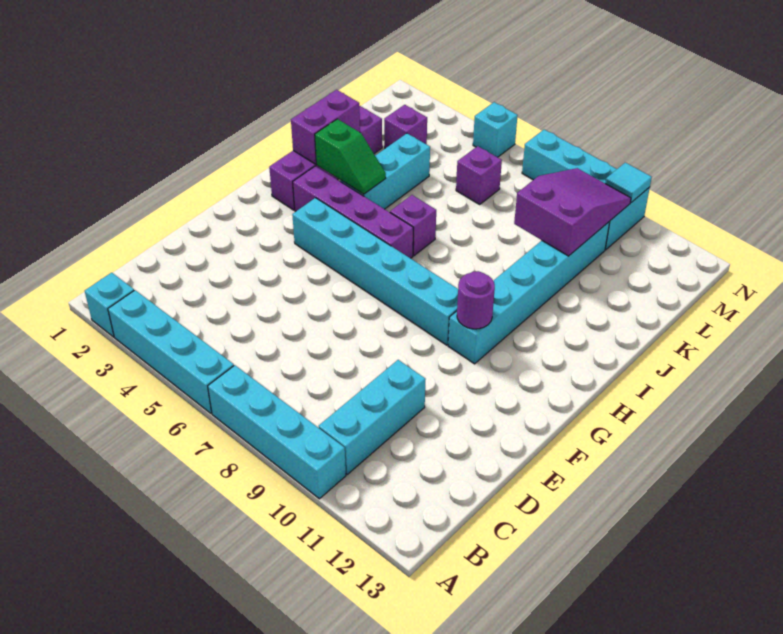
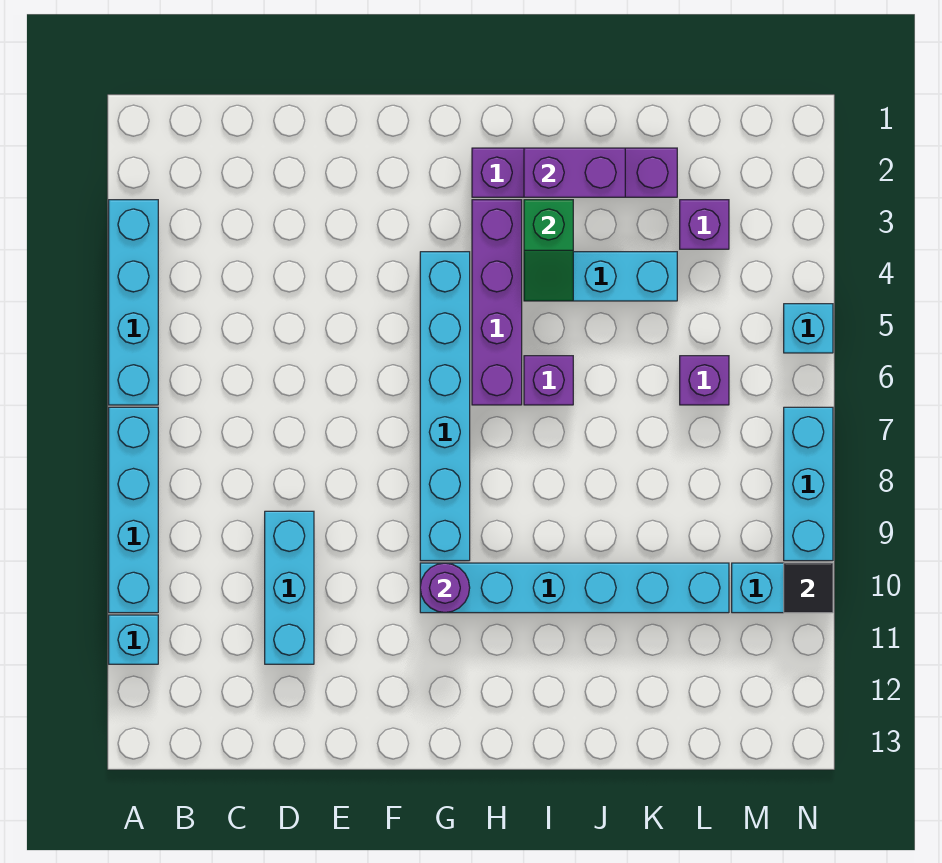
cyan brick A2 level 1 -> cyan brick A11 level 1
cyan brick B10:D10 level 1 -> cyan brick D9:D11 level 1
purple slope K9:M10 level 2 top K -> none
cyan tile N10 level 2 -> black tile N10 level 2

